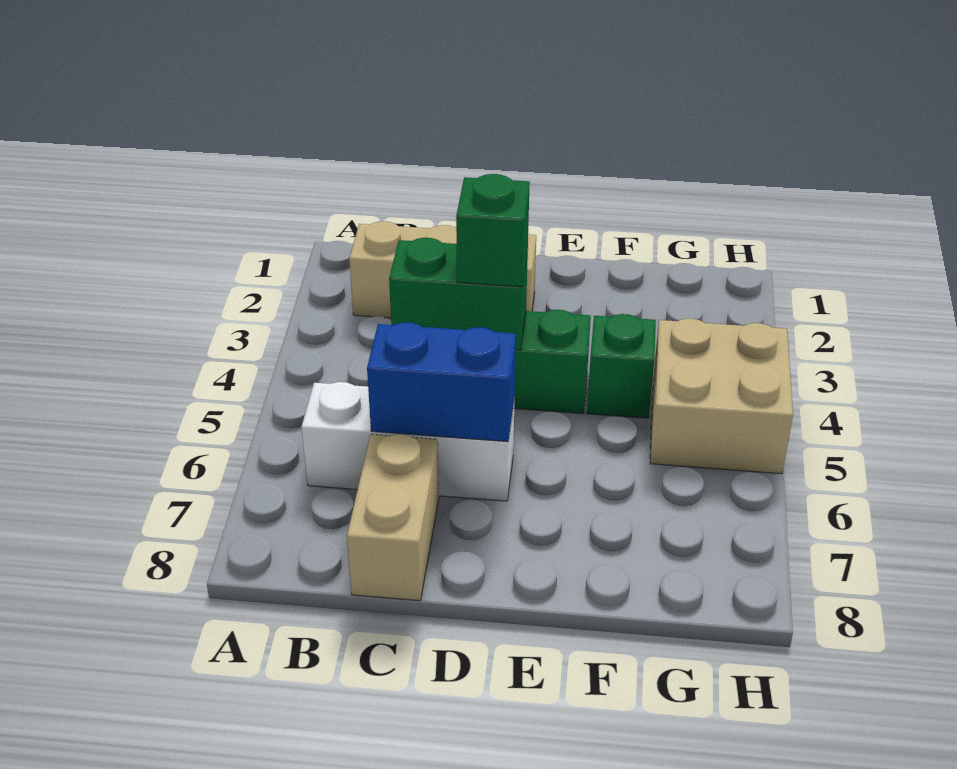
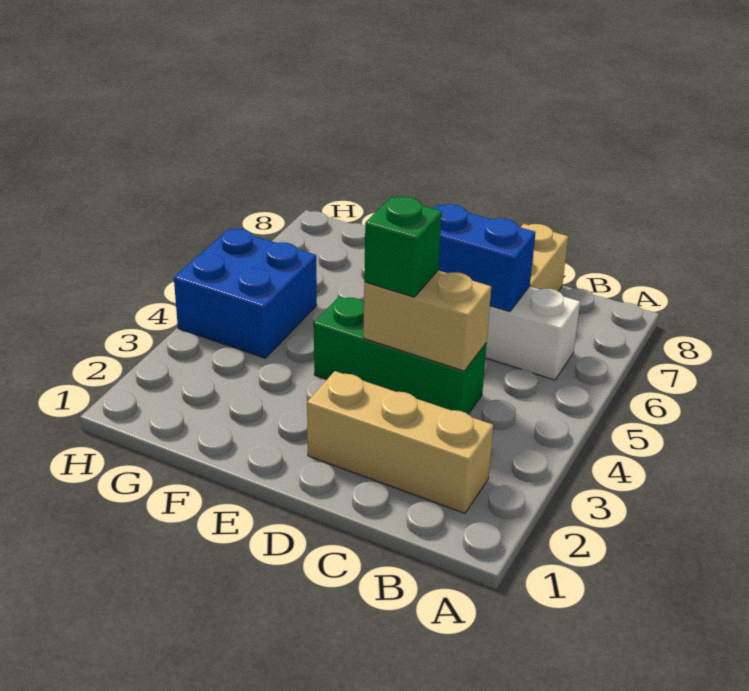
green brick C4:D4 level 2 -> tan brick C4:D4 level 2
green brick F4 level 1 -> none
tan brick G4:H5 level 1 -> blue brick G4:H5 level 1

